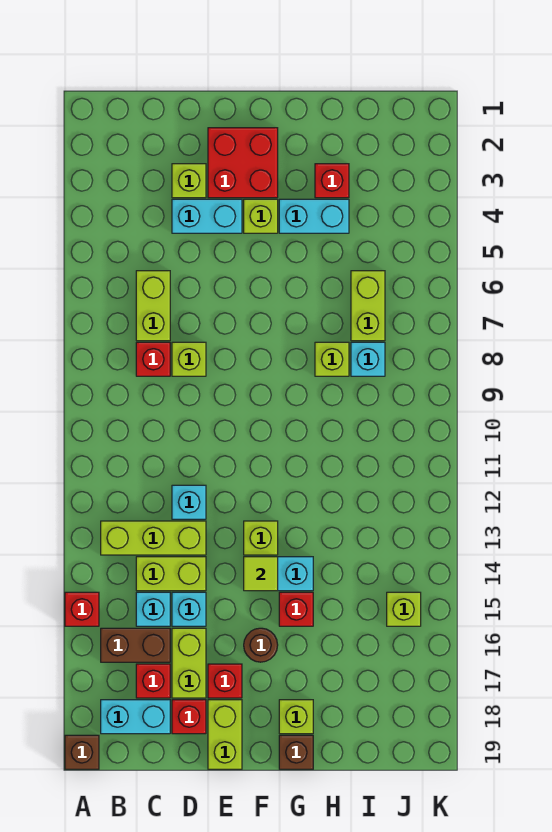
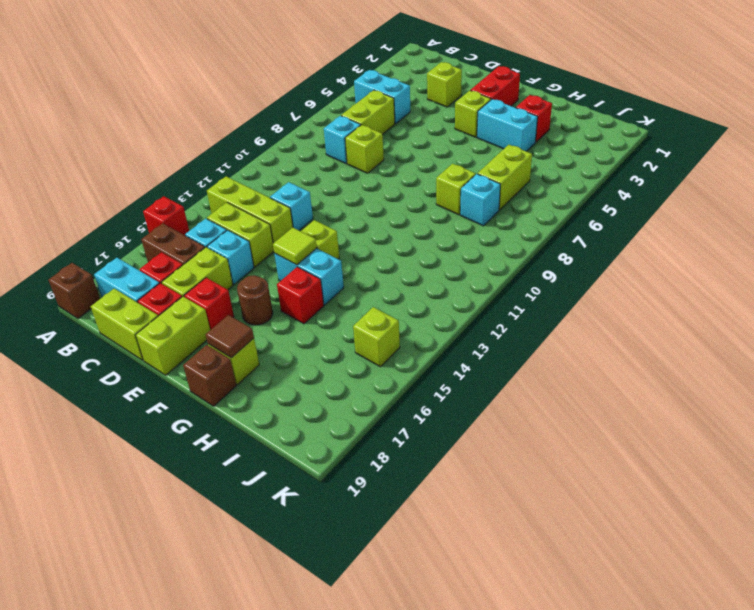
red brick C8 level 1 -> cyan brick C8 level 1
none -> lime brick C19:D19 level 1
cyan brick D4:E4 level 1 -> cyan brick B5:C5 level 1
red brick E2:F3 level 1 -> red brick F2:F3 level 1
none -> brown tile G18 level 2

